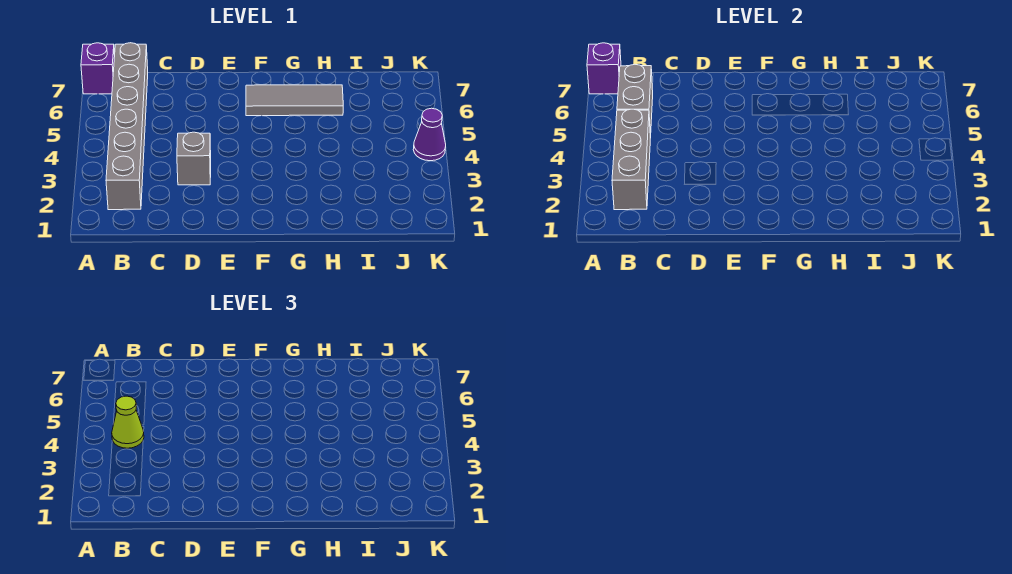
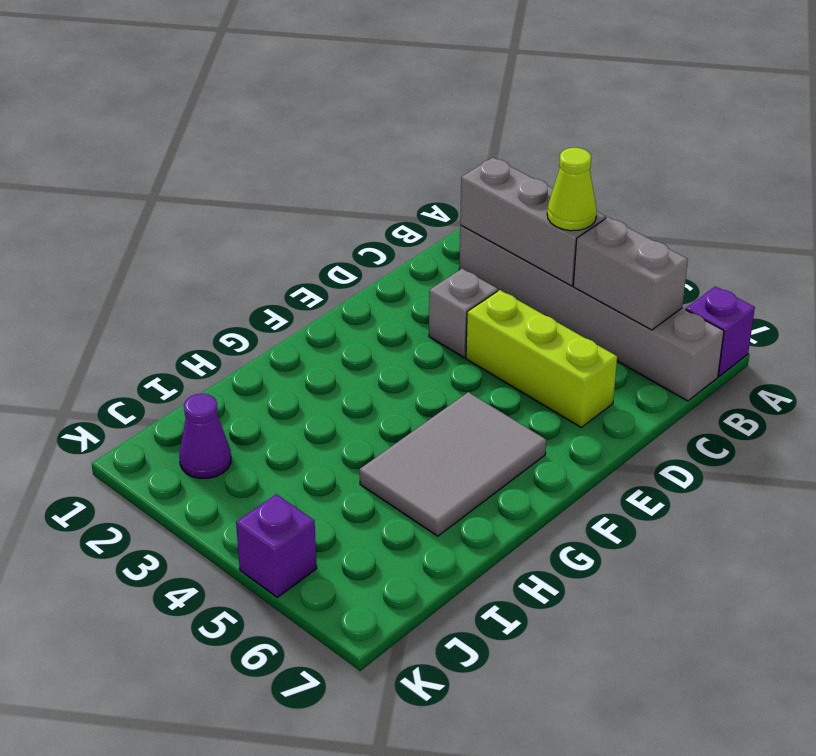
purple brick A7 level 2 -> purple brick K5 level 1
none -> lime brick D4:D6 level 1
grey tile F6:H6 level 1 -> grey tile F5:H6 level 1
purple cone K4 level 1 -> purple cone J2 level 1

